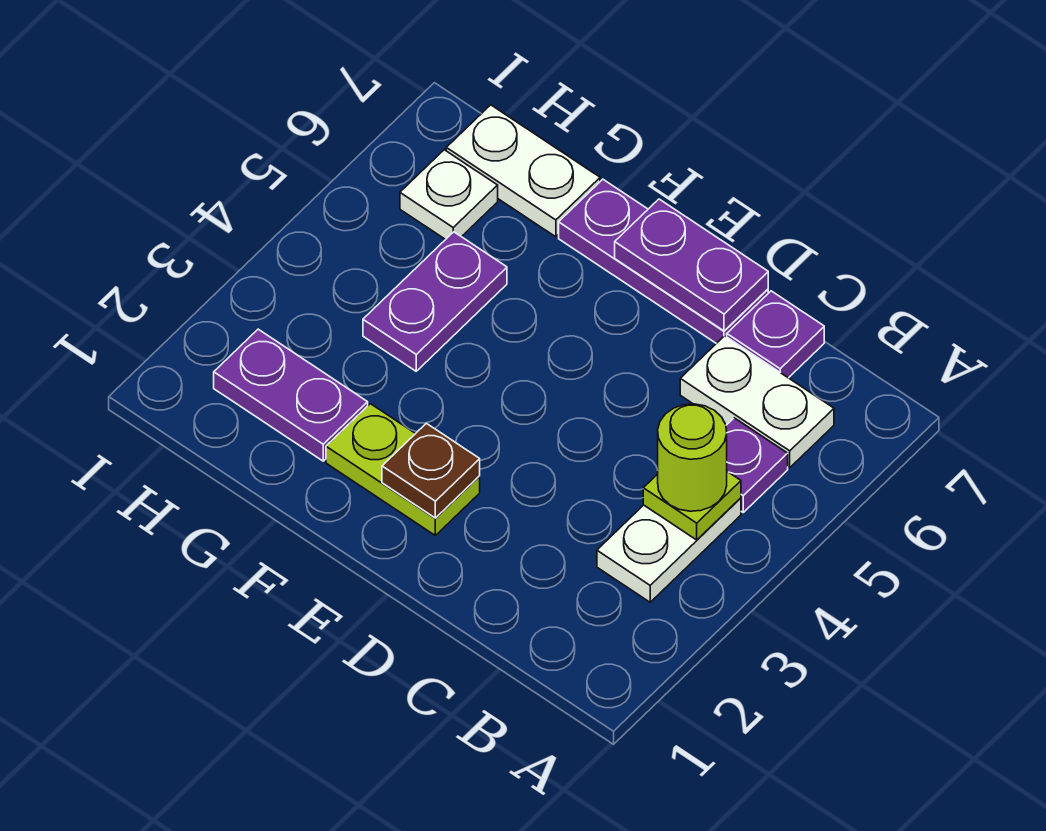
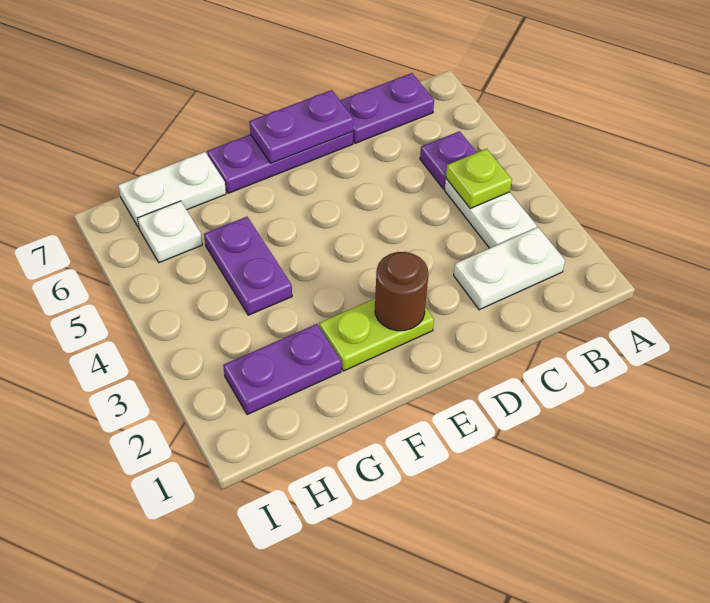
lime round brick B4 level 3 -> none
white plate B6:C6 level 1 -> white plate B2:C2 level 1
purple plate C7 level 1 -> purple plate B7:C7 level 1
brown plate E2 level 2 -> brown round brick E2 level 2

